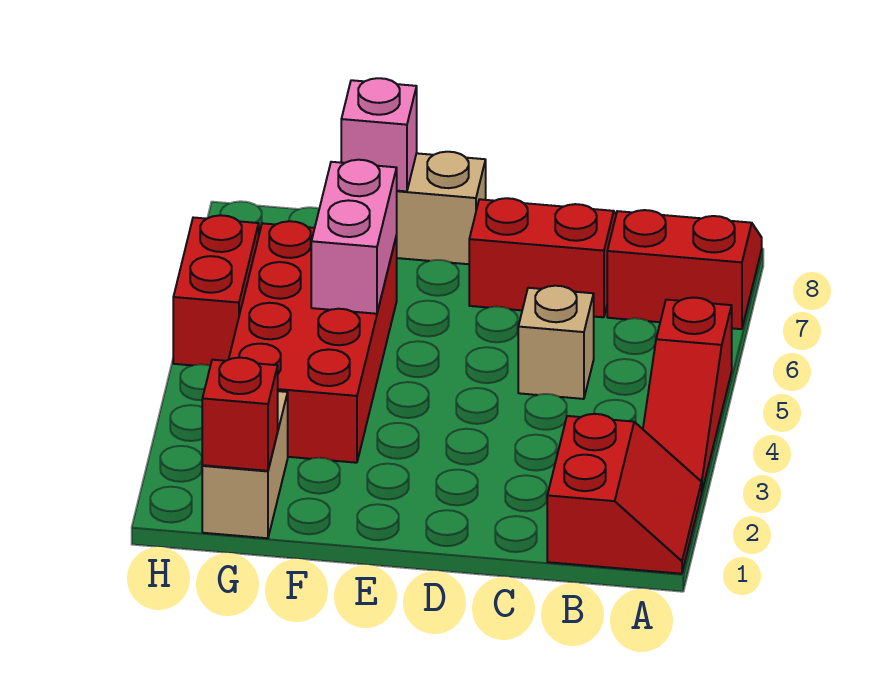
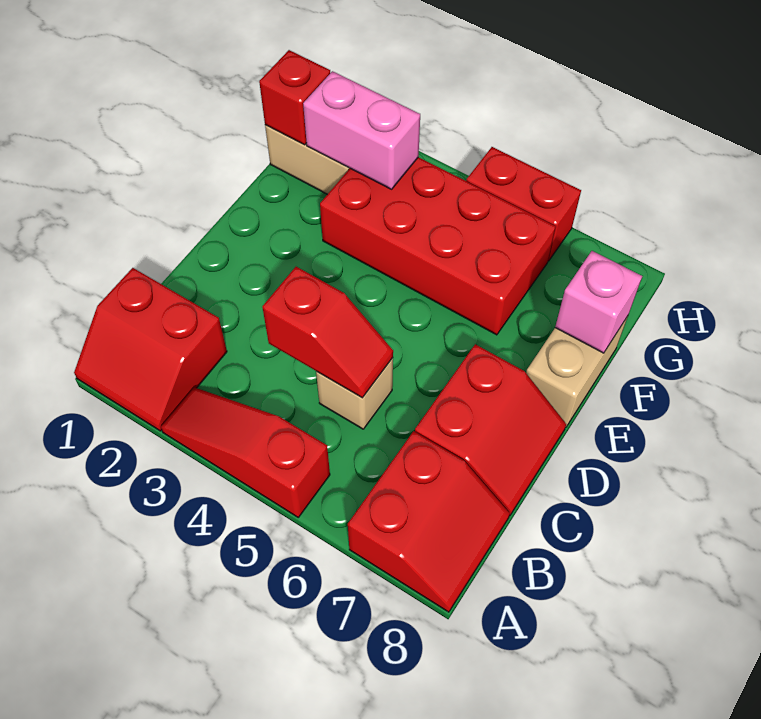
none -> red slope C4:C5 level 2 top 4
pink brick F5:F6 level 2 -> pink brick G2:G3 level 2

